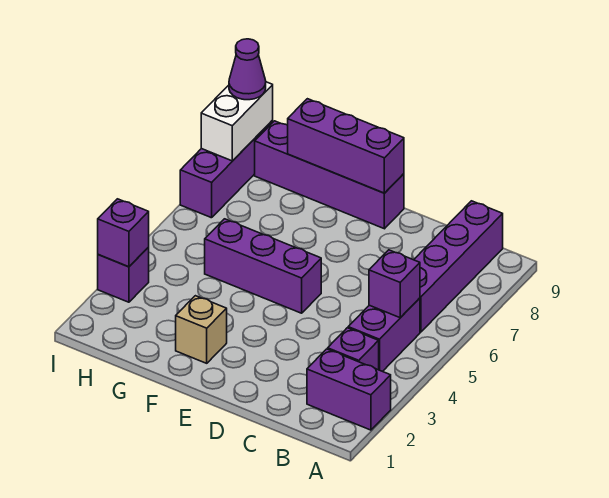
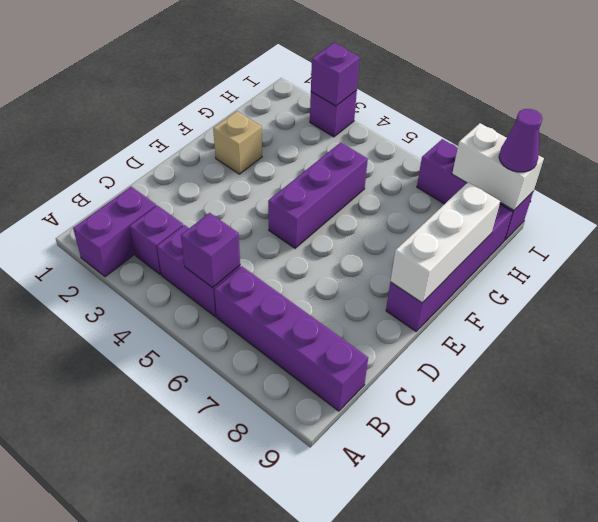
purple brick E9:G9 level 2 -> white brick E9:G9 level 2

